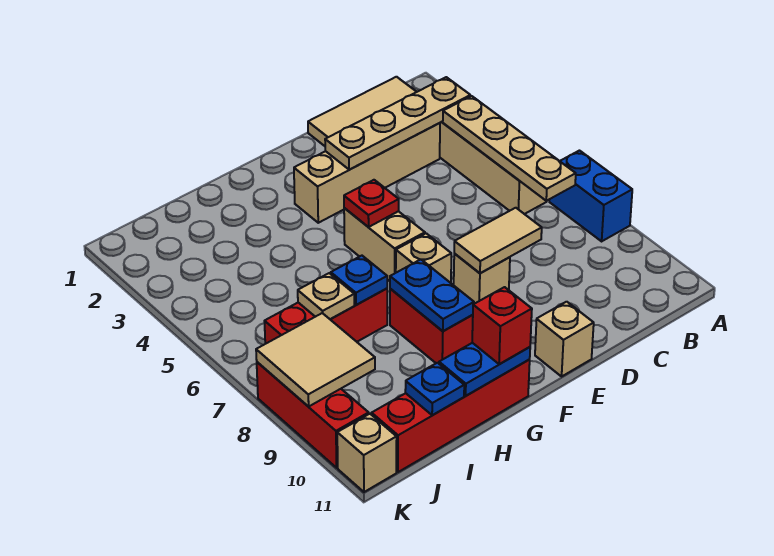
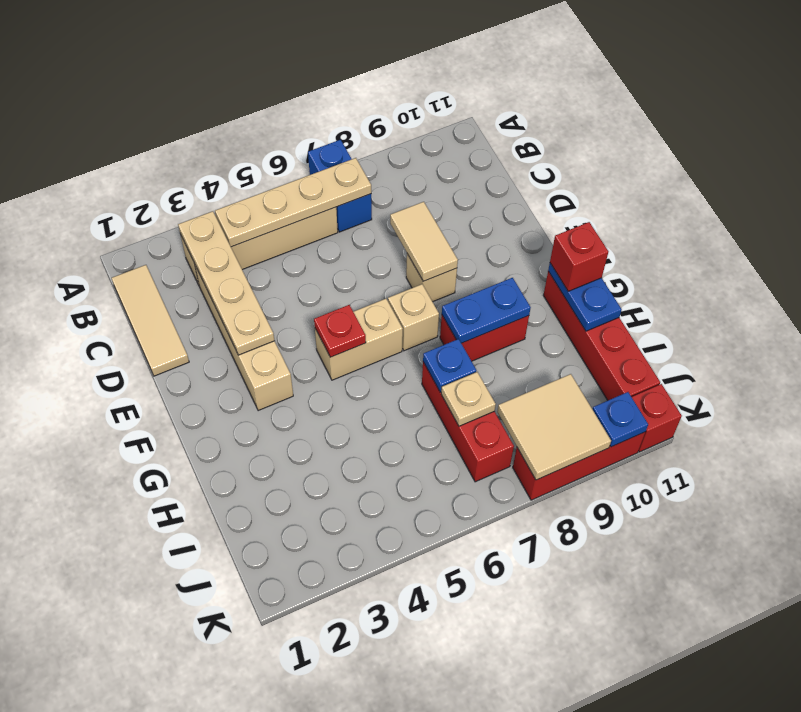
blue brick A7:A8 level 1 -> blue brick A7:B7 level 1
tan brick E11 level 1 -> none
blue plate I11 level 2 -> blue plate K10 level 2
tan brick K11 level 1 -> red brick K11 level 1

